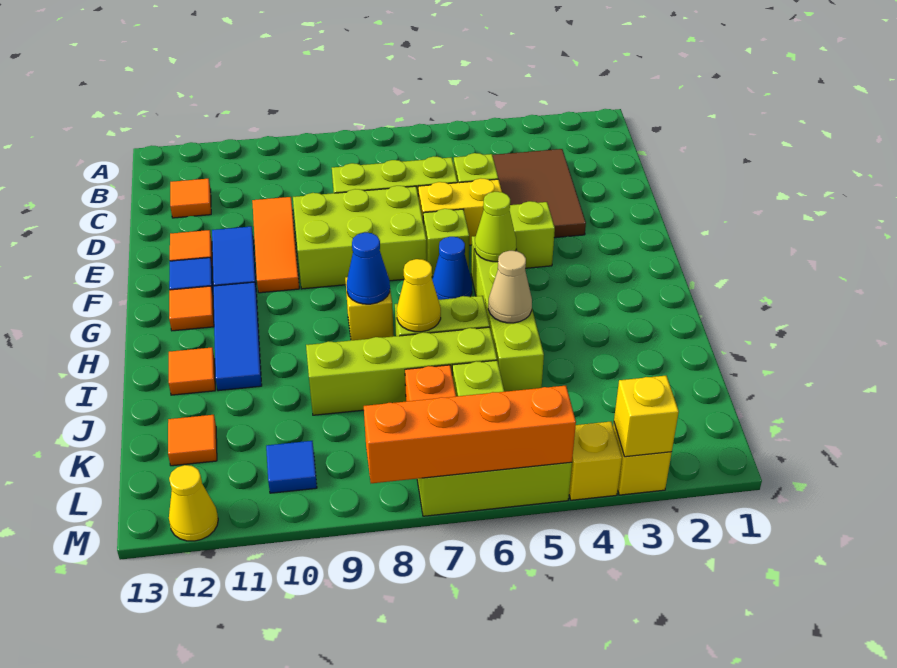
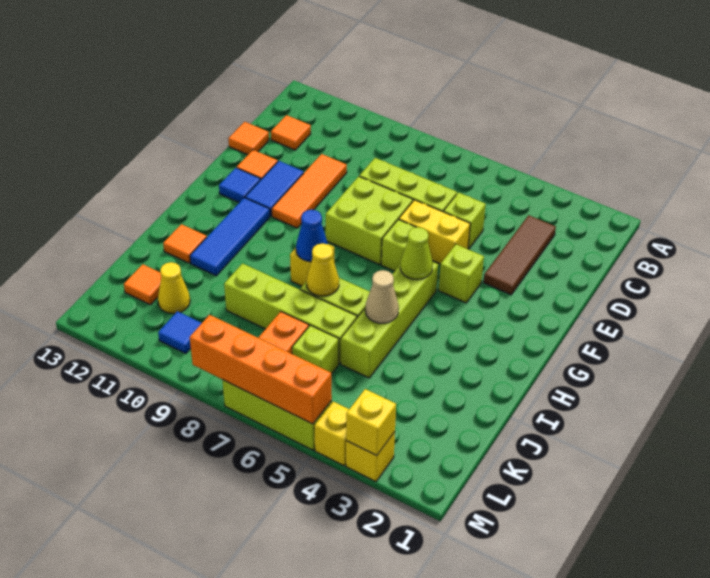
brown tile C3:E4 level 1 -> brown tile C3:E3 level 1
lime brick E7:F9 level 1 -> lime brick E7:F8 level 1
blue cone G6 level 1 -> none
orange tile G12 level 1 -> orange tile D13 level 1
yellow cone M12 level 1 -> yellow cone K11 level 1

